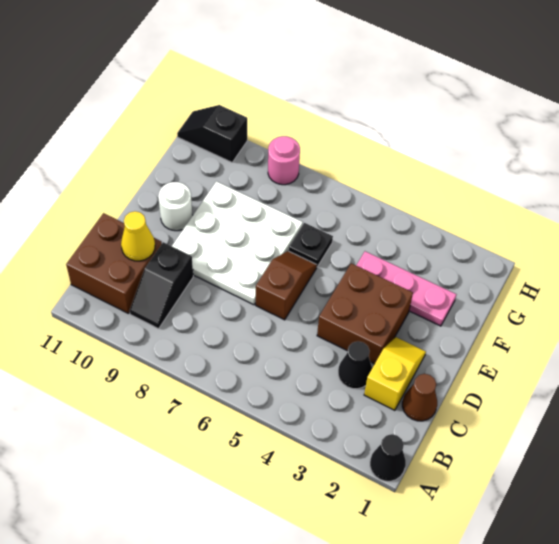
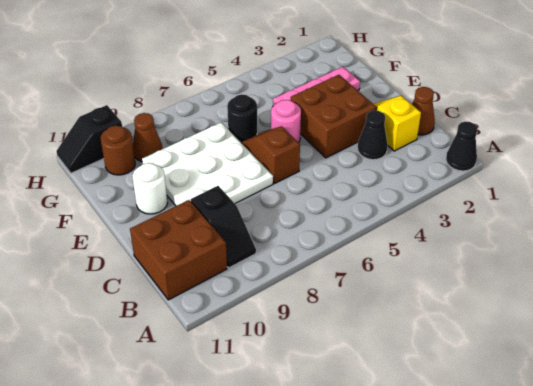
yellow cone C10 level 2 -> none
black plate F6 level 1 -> black round brick F6 level 1
none -> brown cone G9 level 1
none -> brown round brick G10 level 1
pink round brick H8 level 1 -> pink round brick E5 level 1

